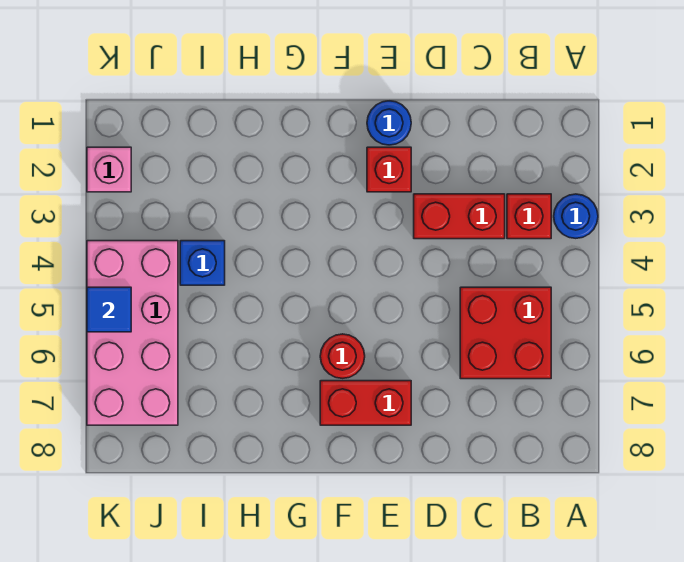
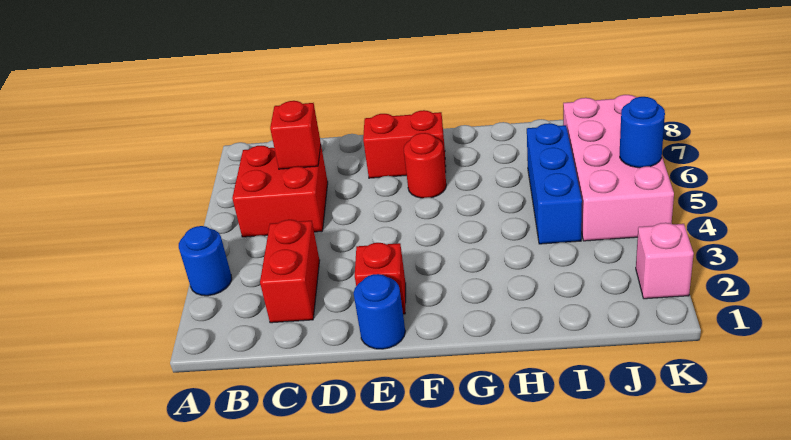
red brick B3 level 1 -> red brick C6 level 2
red brick C3:D3 level 1 -> red brick C2:C3 level 1
blue brick I4 level 1 -> blue brick I4:I6 level 1
blue tile K5 level 2 -> blue round brick K5 level 2

